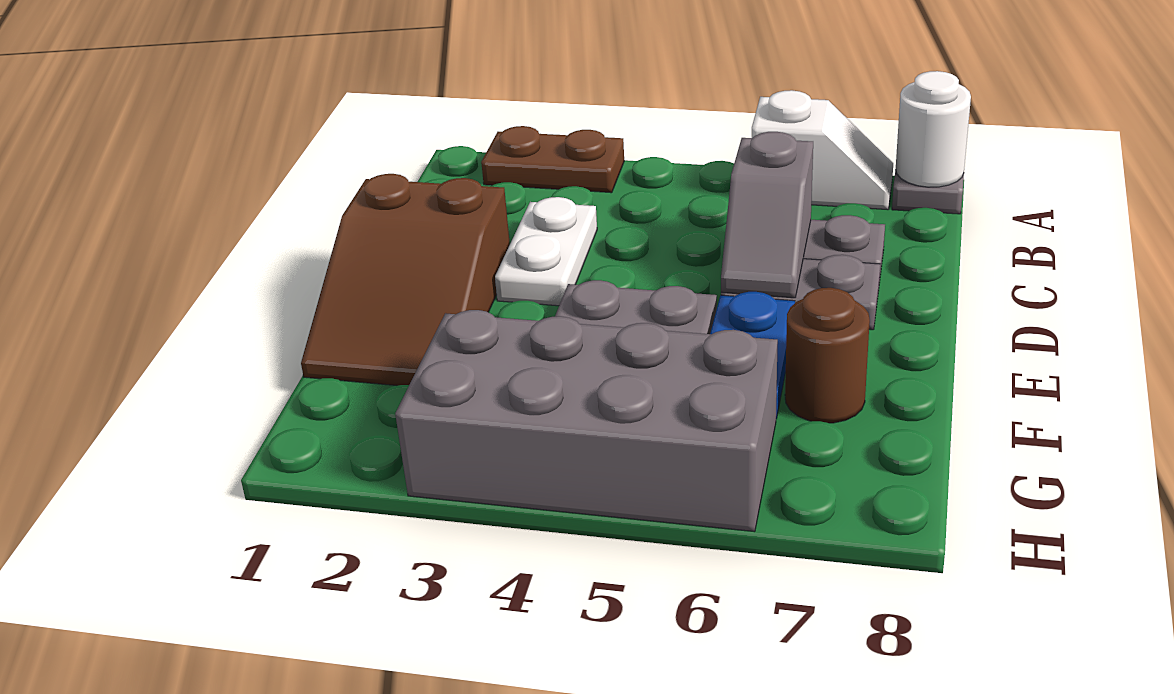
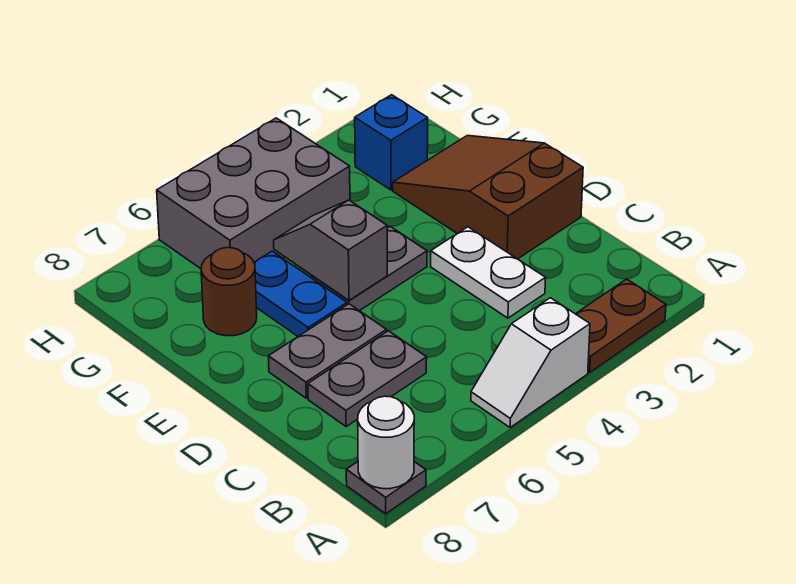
white slope A6:A7 level 1 top 6 -> white slope A4:A5 level 1 top 4
grey slope C6:D6 level 2 top C -> grey slope E5:F5 level 2 top E
none -> blue brick G2 level 1
grey brick G3:H6 level 1 -> grey brick G4:H6 level 1

